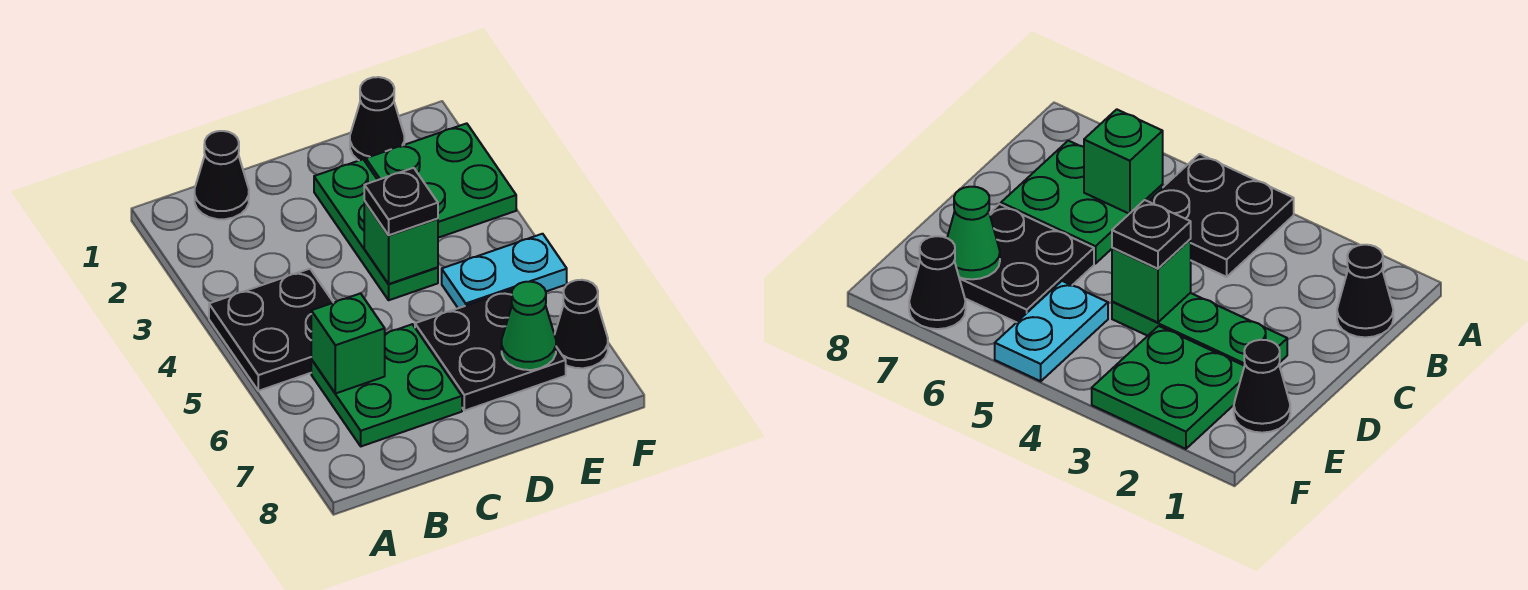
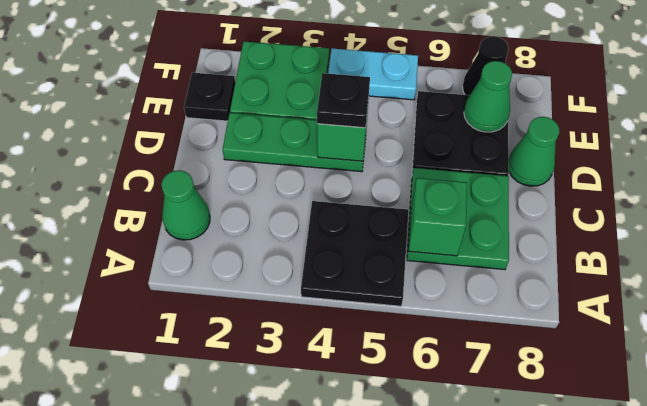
black cone B1 level 1 -> green cone B1 level 1
none -> green cone D8 level 1
black cone E1 level 1 -> black plate E1 level 1
cyan plate E5:F5 level 1 -> cyan plate F4:F5 level 1

